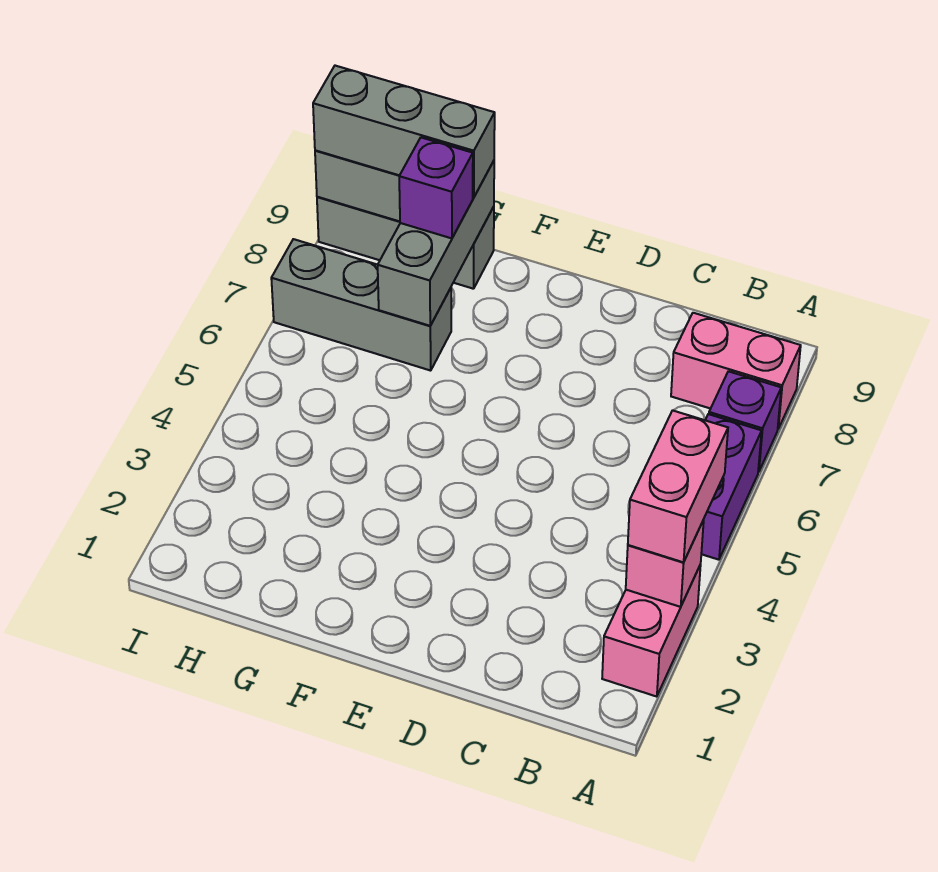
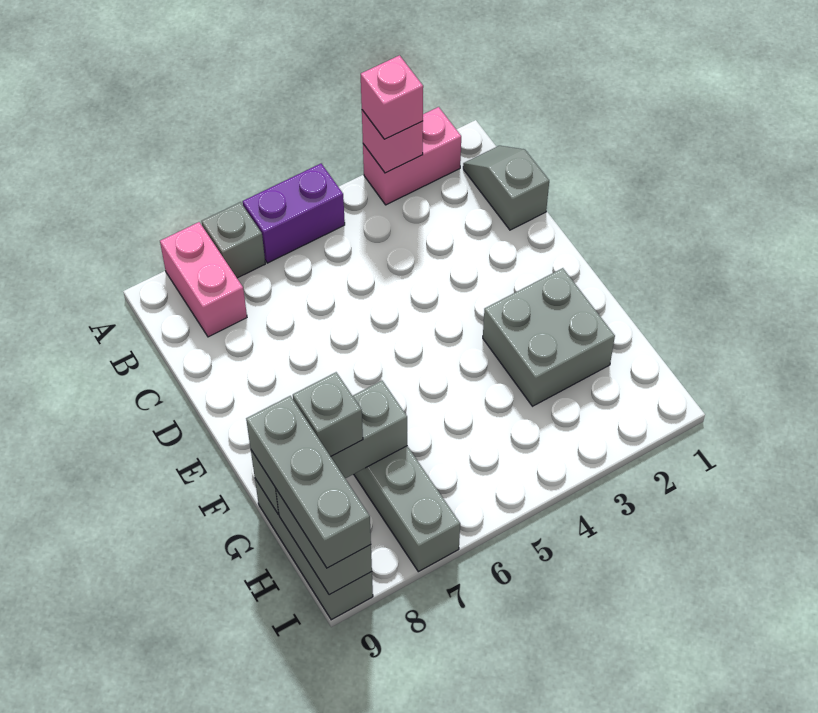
pink brick A3:A4 level 3 -> pink brick A3 level 3
purple brick A7 level 1 -> grey brick A7 level 1
none -> grey slope B1:C1 level 1 top C
none -> grey brick F2:G3 level 1
purple brick G8 level 3 -> grey brick G8 level 3

